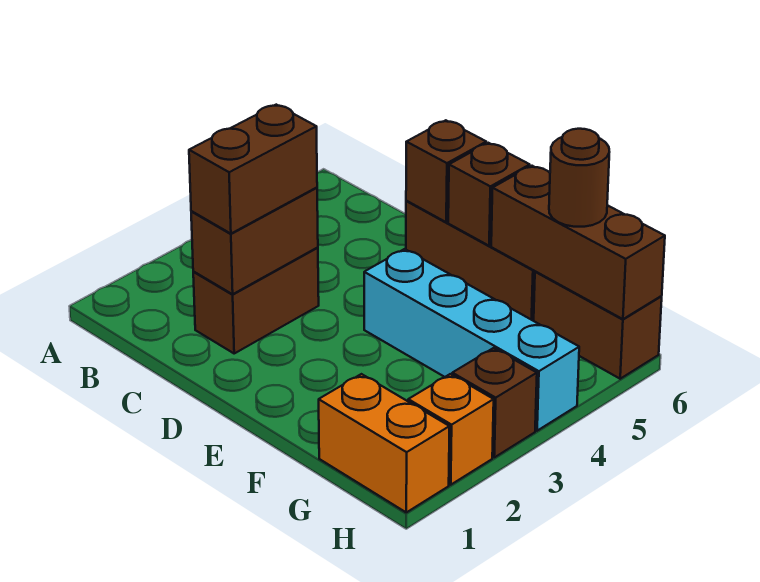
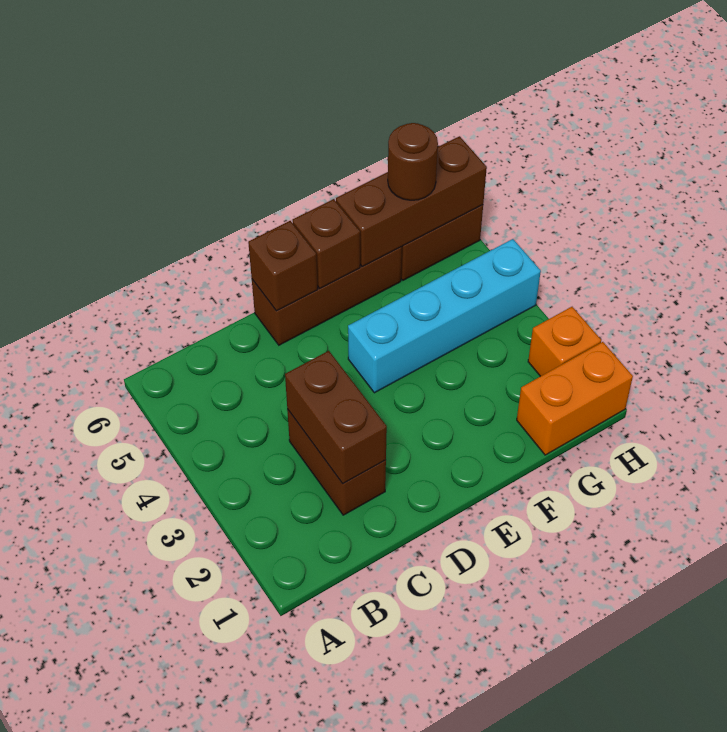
brown brick C2:C3 level 3 -> none
brown brick H3 level 1 -> none

